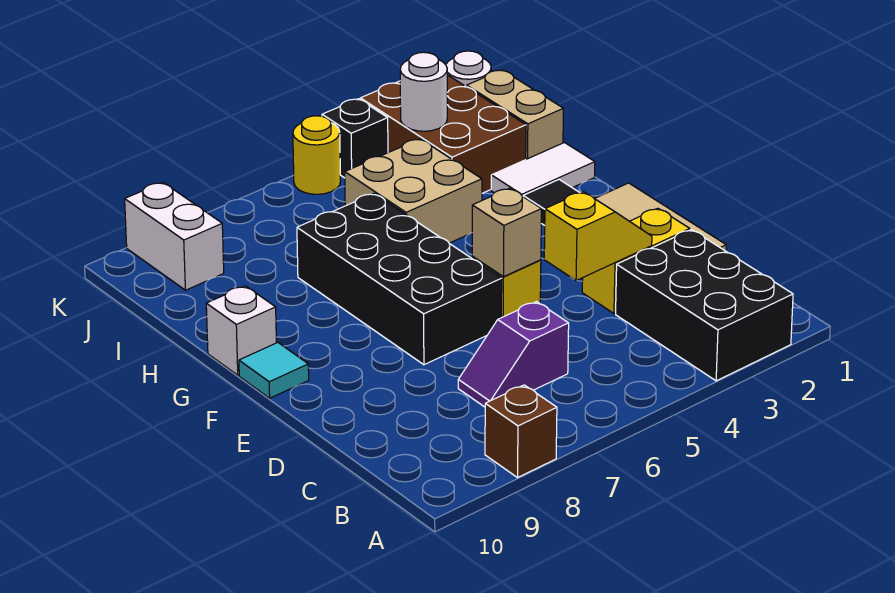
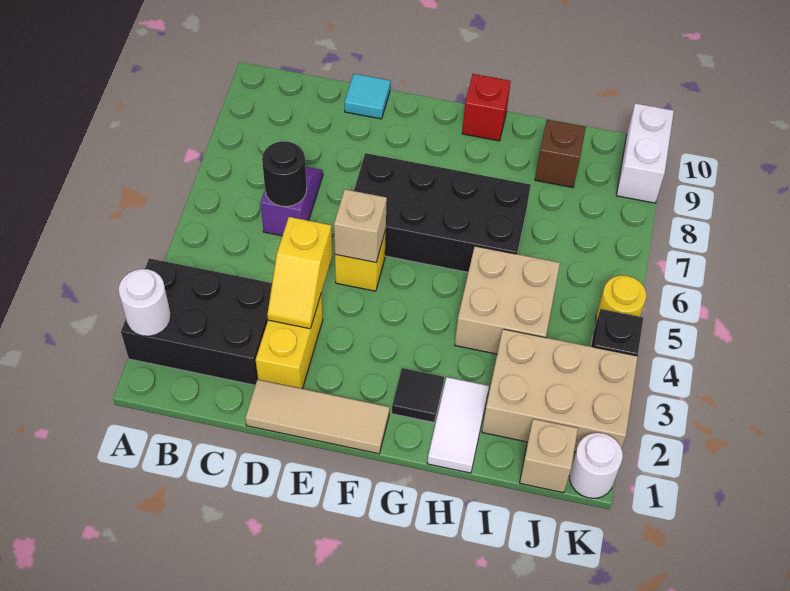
brown brick A8 level 1 -> brown brick I9 level 1
none -> black round brick C6 level 2
cyan tile F10 level 1 -> cyan tile D10 level 1
white brick G10 level 1 -> red brick G10 level 1
tan brick I1:J1 level 1 -> tan brick J1 level 1
brown brick I2:K3 level 1 -> tan brick I2:K3 level 1
white round brick J3 level 2 -> white round brick A2 level 2
white brick J9:K9 level 1 -> white brick K9:K10 level 1

